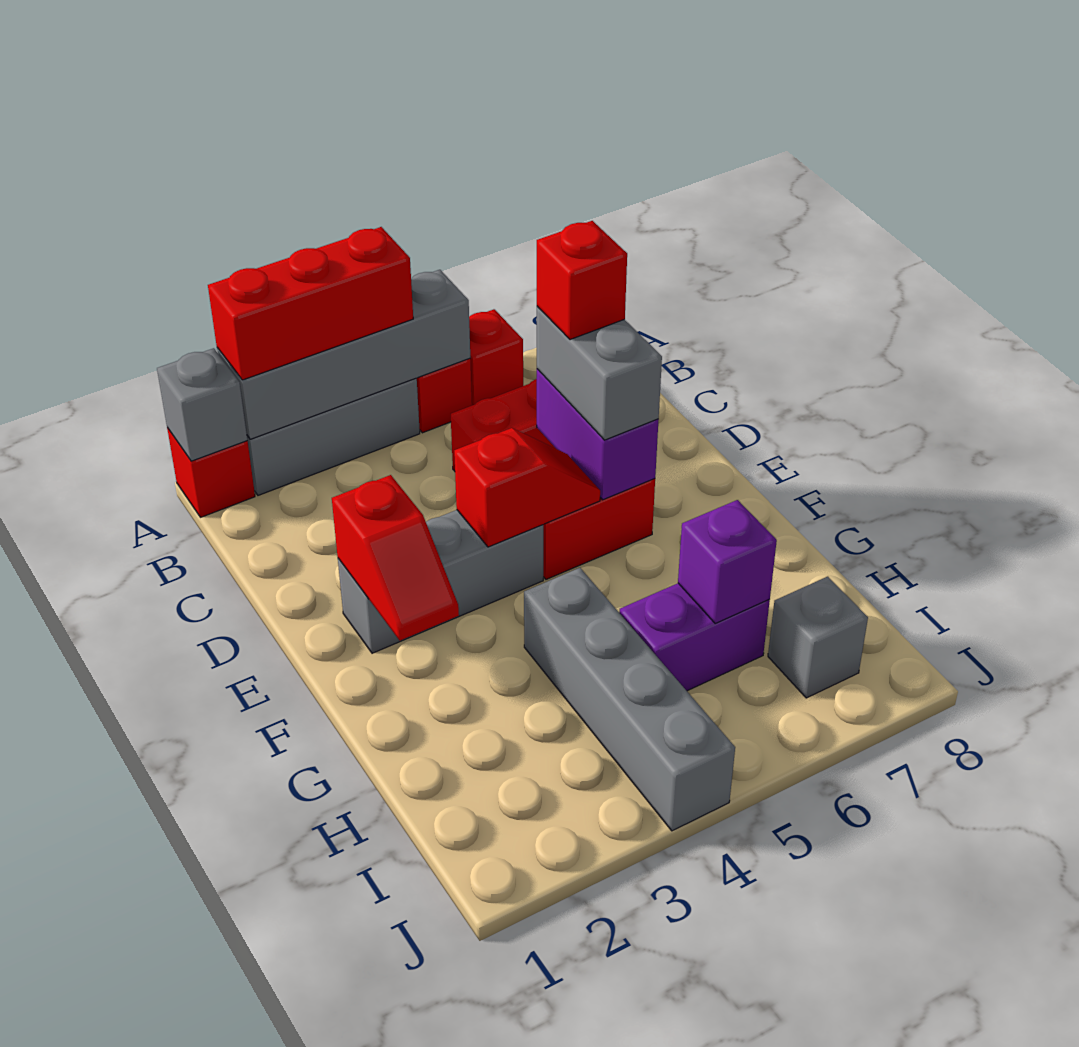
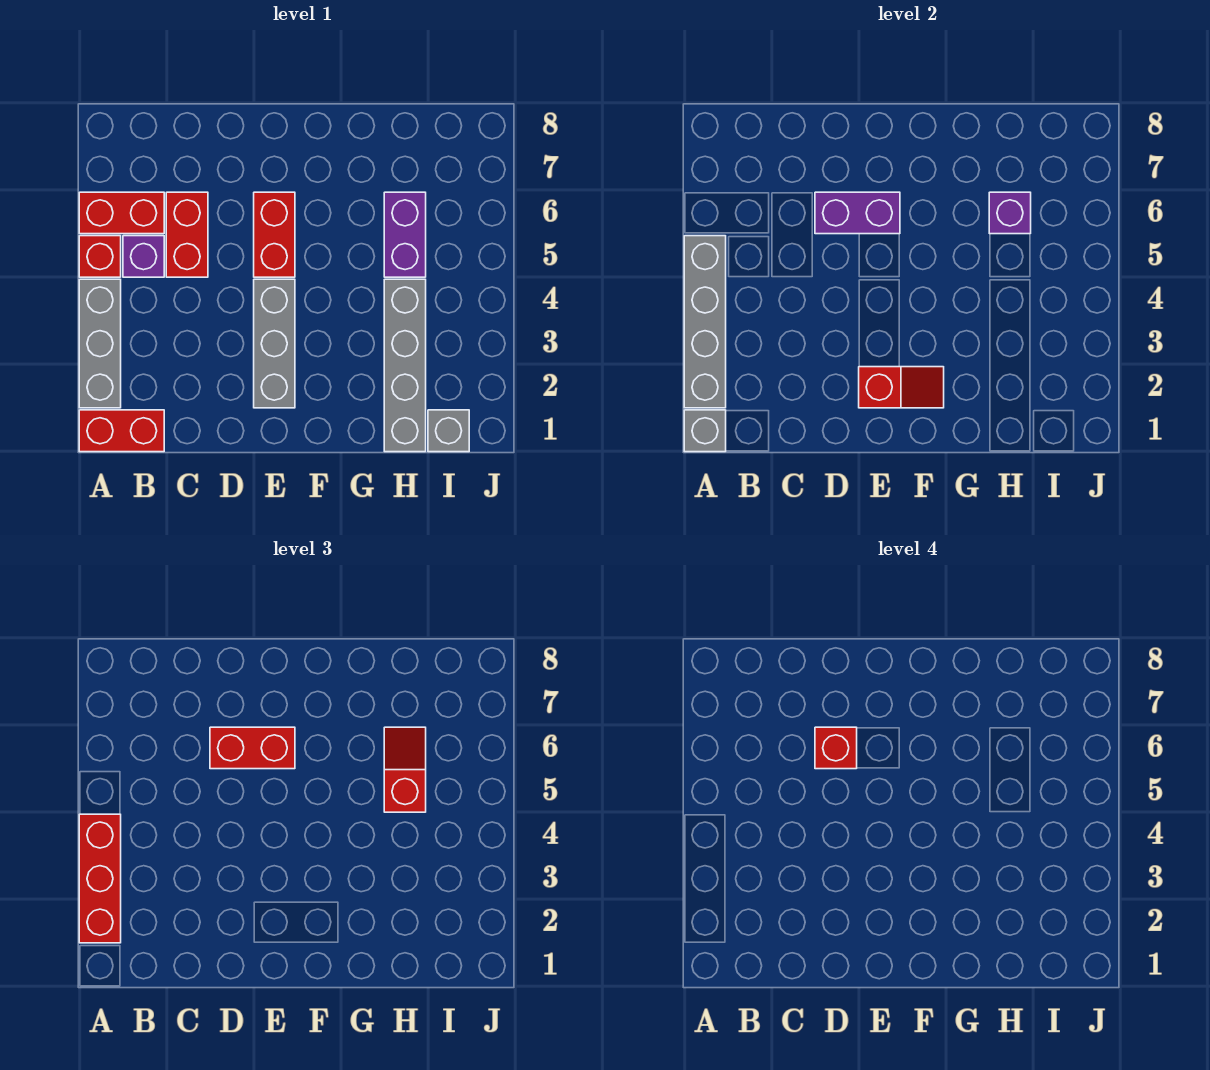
red brick A1 level 1 -> red brick A1:B1 level 1
red brick A6 level 1 -> red brick A6:B6 level 1
none -> purple brick B5 level 1
grey brick D6:E6 level 3 -> red brick D6:E6 level 3
red slope E4:E5 level 2 top 4 -> red slope H5:H6 level 3 top 5
grey brick G4:J4 level 1 -> grey brick H1:H4 level 1
grey brick I7 level 1 -> grey brick I1 level 1

